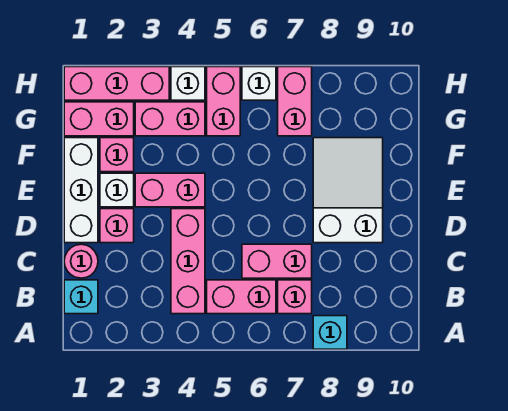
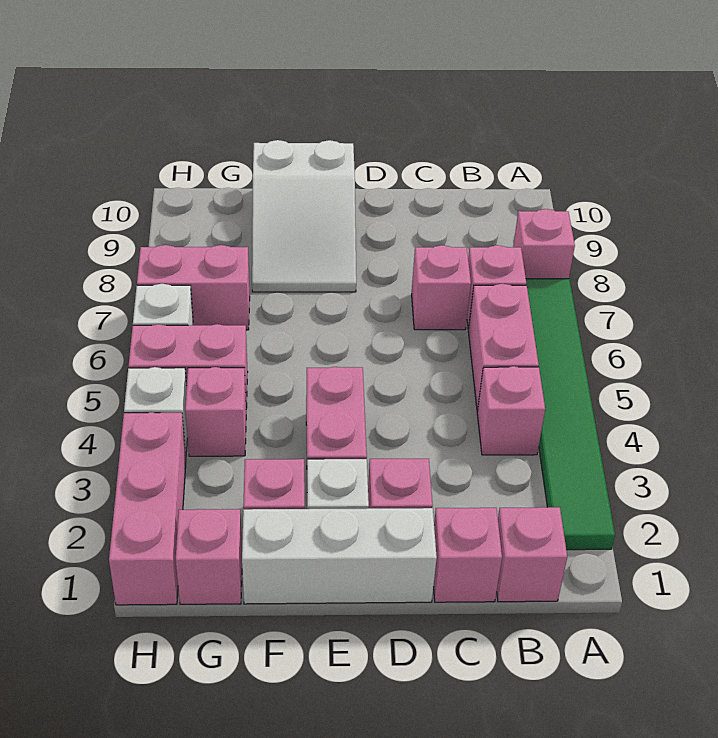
none -> green tile A2:A7 level 1
cyan brick A8 level 1 -> pink brick A8 level 1
cyan brick B1 level 1 -> pink brick B1 level 1
pink brick B4:D4 level 1 -> pink brick B4 level 1
pink round brick C1 level 1 -> pink brick C1 level 1
pink brick C6:C7 level 1 -> pink brick C7 level 1
white slope D8:F9 level 1 top D -> white slope E8:F10 level 1 top 10
pink brick G1:G2 level 1 -> pink brick G1 level 1
pink brick G3:G4 level 1 -> pink brick G4 level 1

